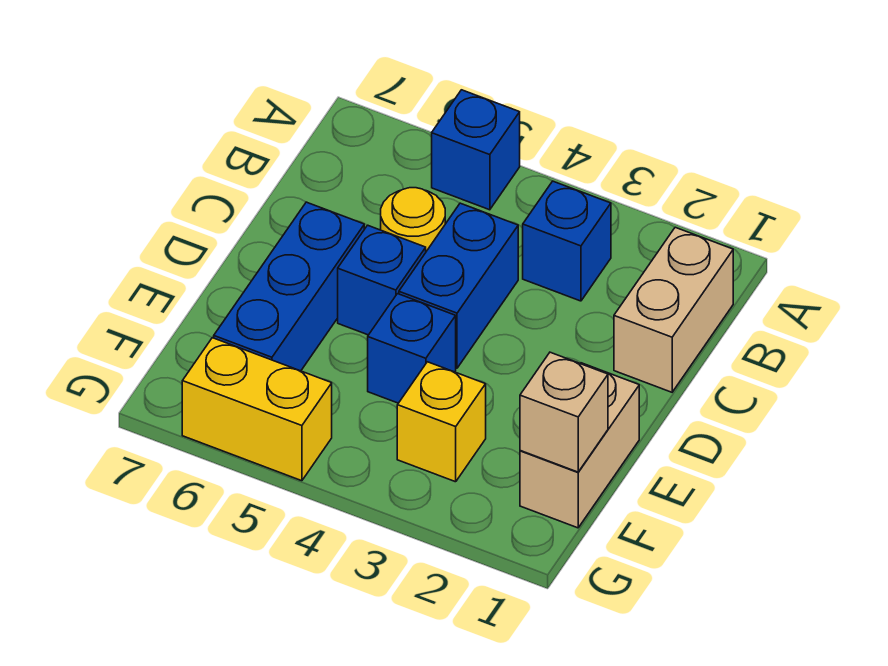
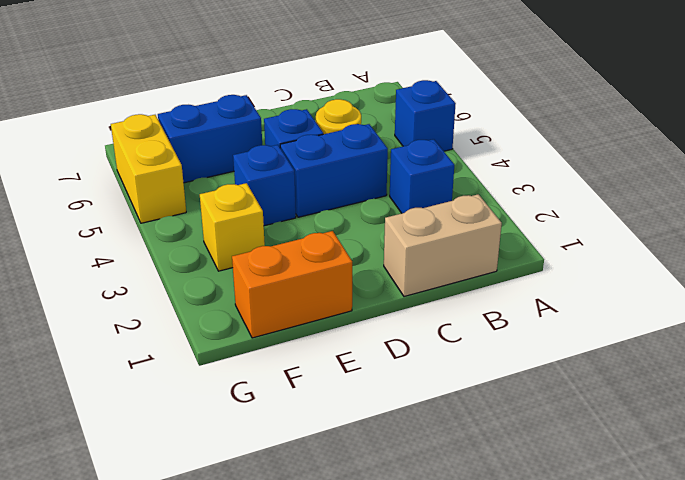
blue brick D6:F6 level 1 -> blue brick E6:F6 level 1
tan brick E1:F1 level 1 -> orange brick E1:F1 level 1
tan brick F1 level 2 -> none

